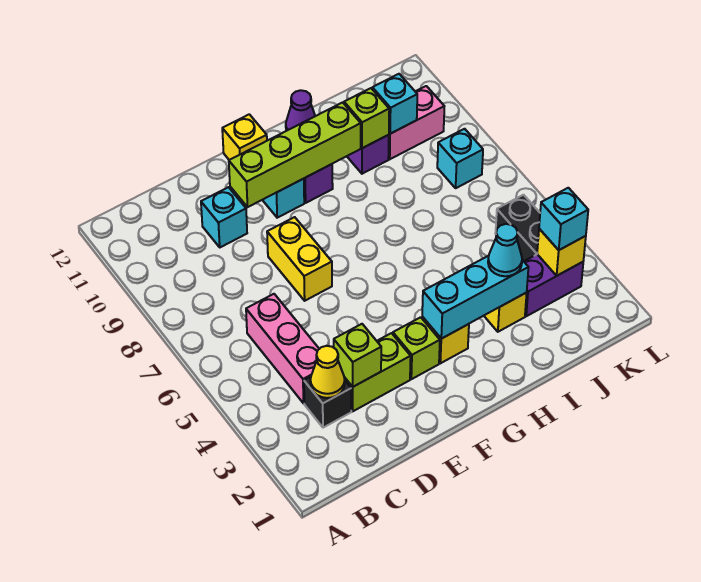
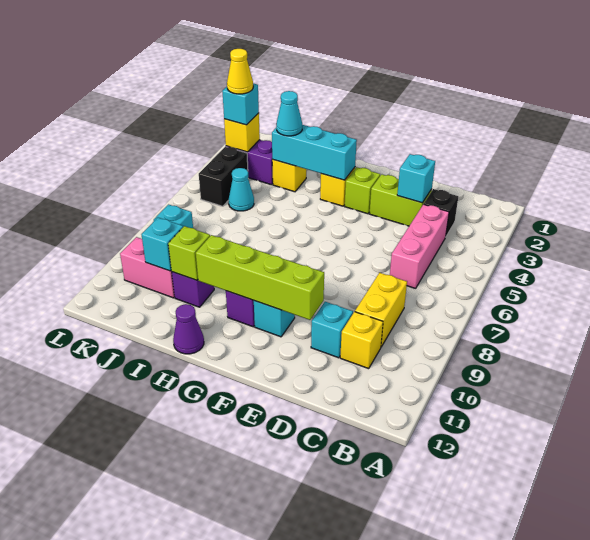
yellow cone C3 level 2 -> yellow cone K3 level 4
lime brick D3 level 2 -> cyan brick D3 level 2
yellow brick E7:E8 level 1 -> yellow brick C8:C9 level 1
yellow brick F12 level 1 -> yellow brick C10 level 1
none -> cyan cone J5 level 1

